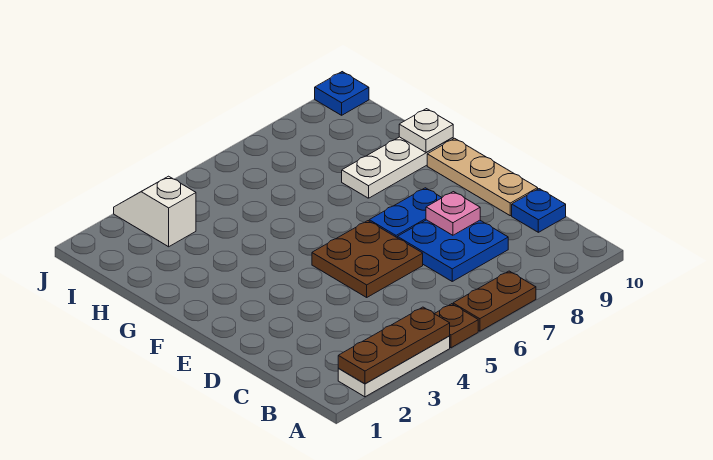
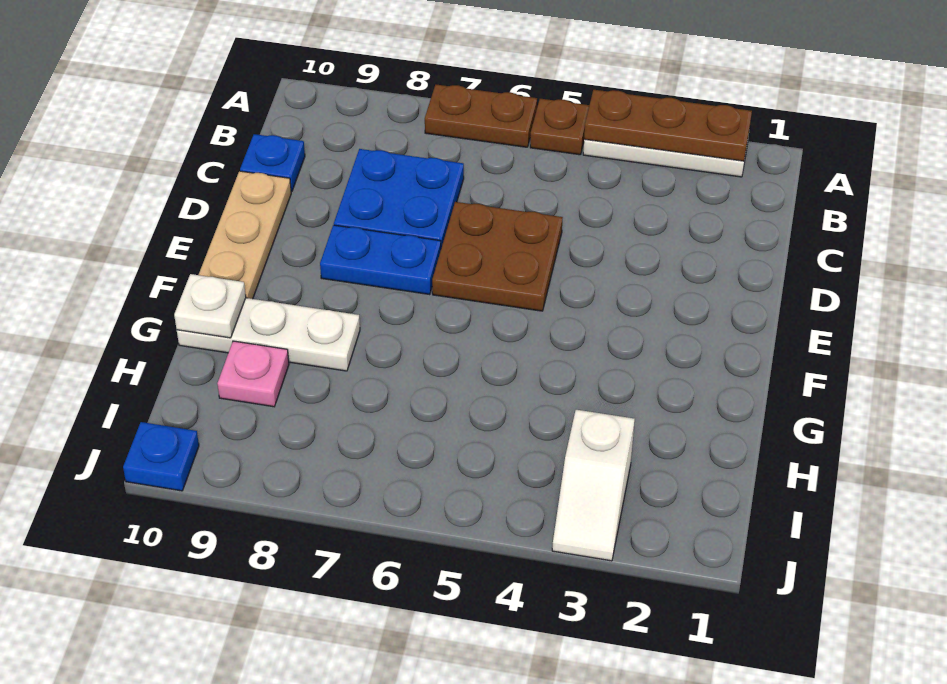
pink plate D8 level 2 -> pink plate H9 level 1

